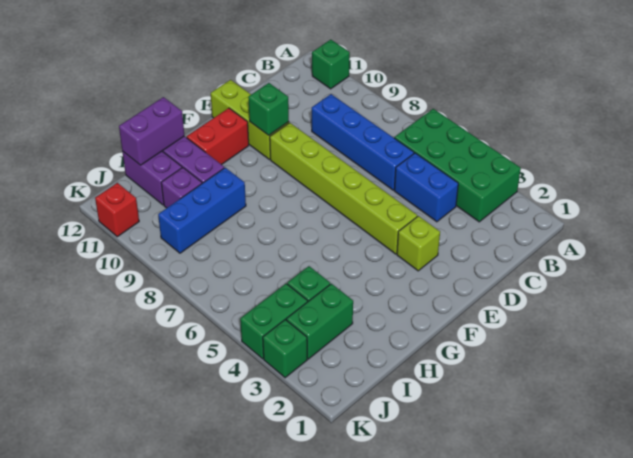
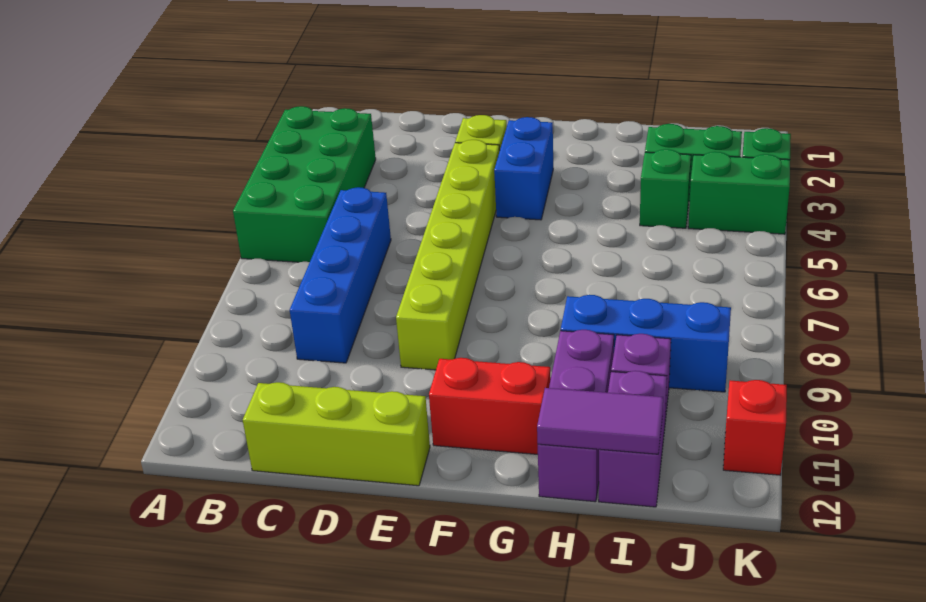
green brick A11 level 1 -> none
blue brick C4:C5 level 1 -> blue brick F3:F4 level 1
lime brick E10:E12 level 1 -> lime brick C12:E12 level 1
green brick E10 level 2 -> none
purple brick H12:I12 level 2 -> purple tile H12:I12 level 2

